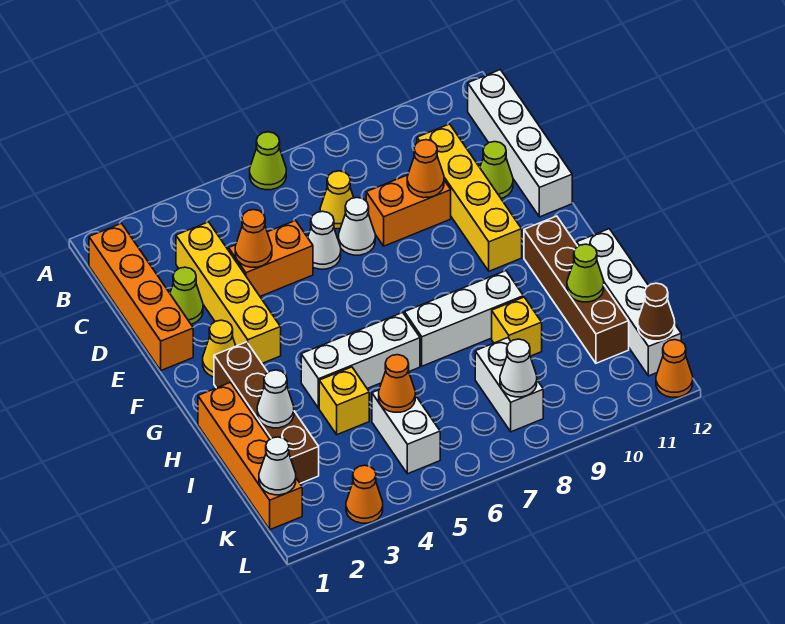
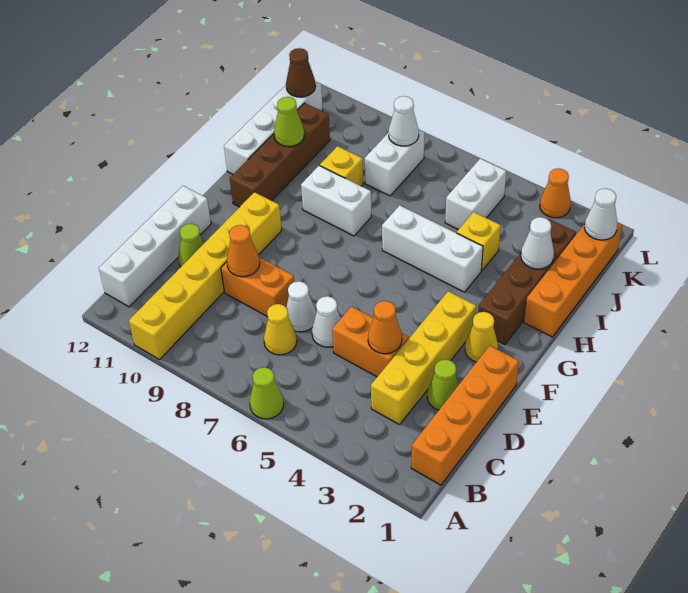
yellow brick C10:F10 level 1 -> yellow brick A10:F10 level 1
white brick H7:H9 level 1 -> white brick H8:H9 level 1
orange cone J5 level 2 -> none
orange cone L12 level 1 -> none

